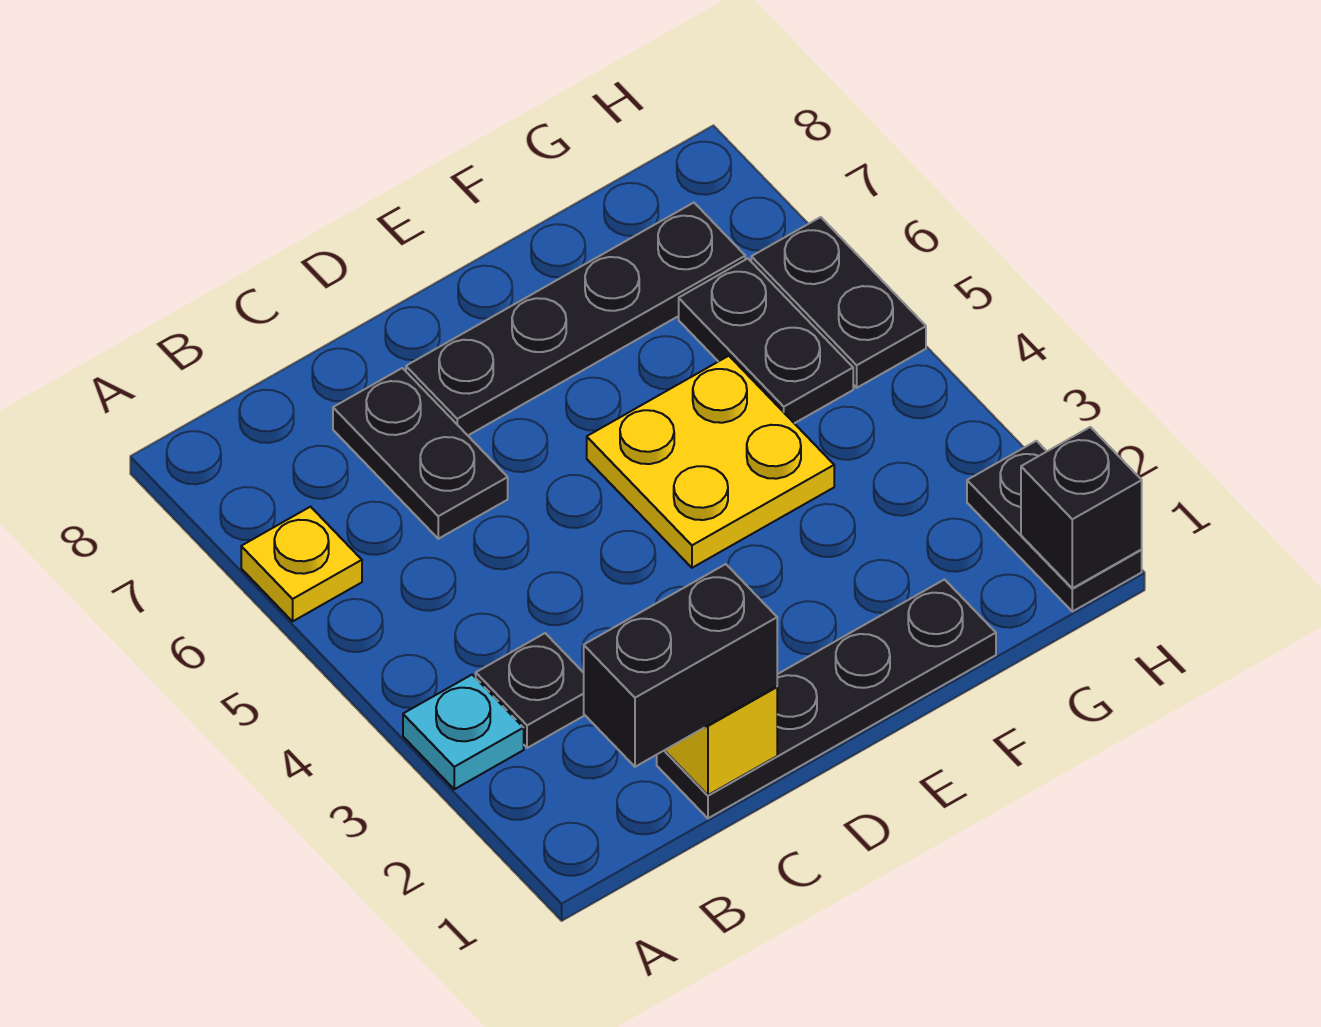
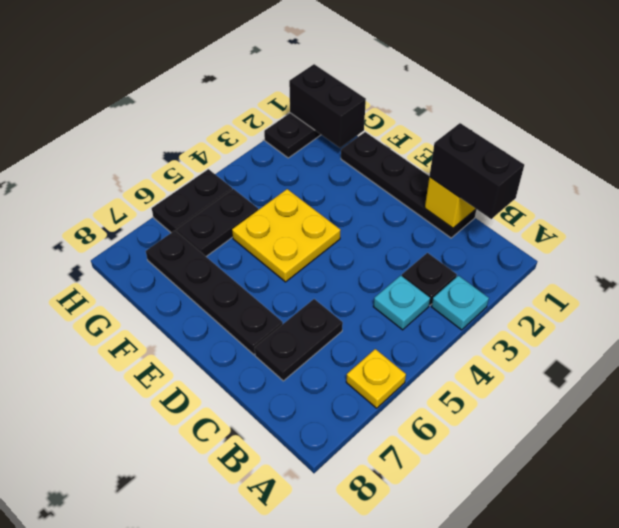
none -> cyan plate B4 level 1
black brick H1 level 2 -> black brick G1:H1 level 2

